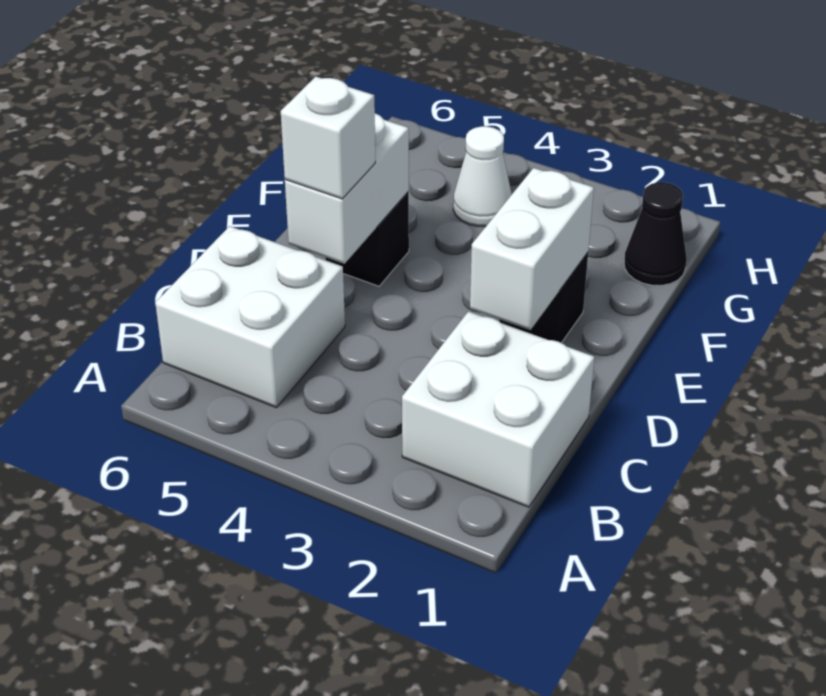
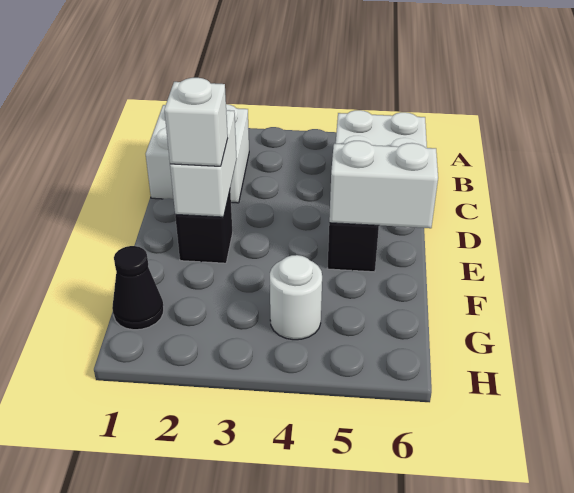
white brick D5:E5 level 2 -> white brick E5:E6 level 2
white brick D5 level 3 -> white brick E2 level 3
white cone G4 level 1 -> white round brick G4 level 1

